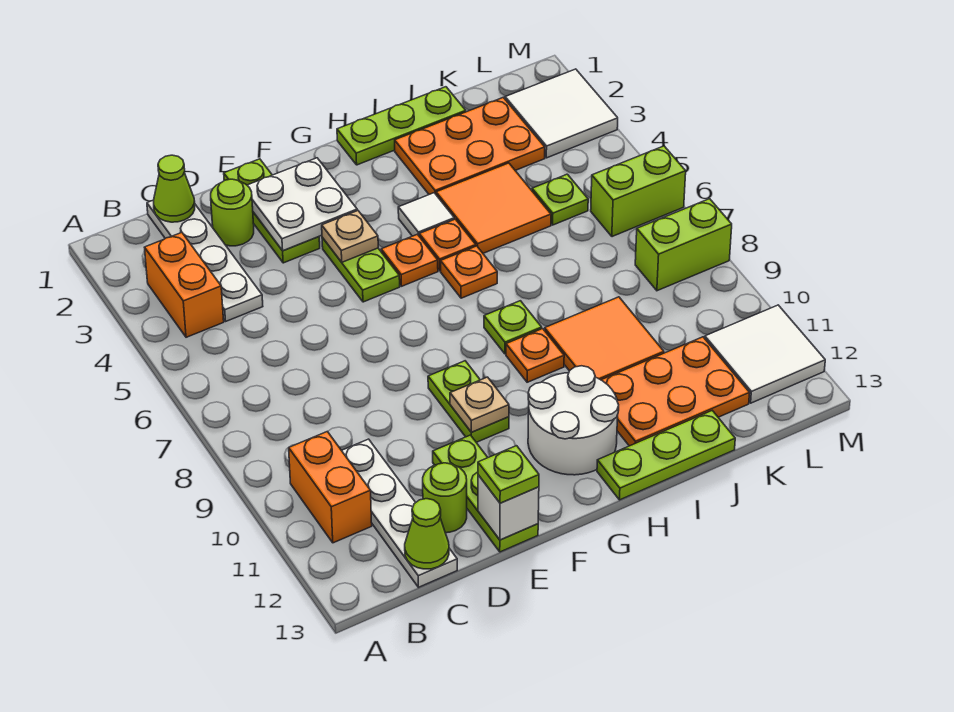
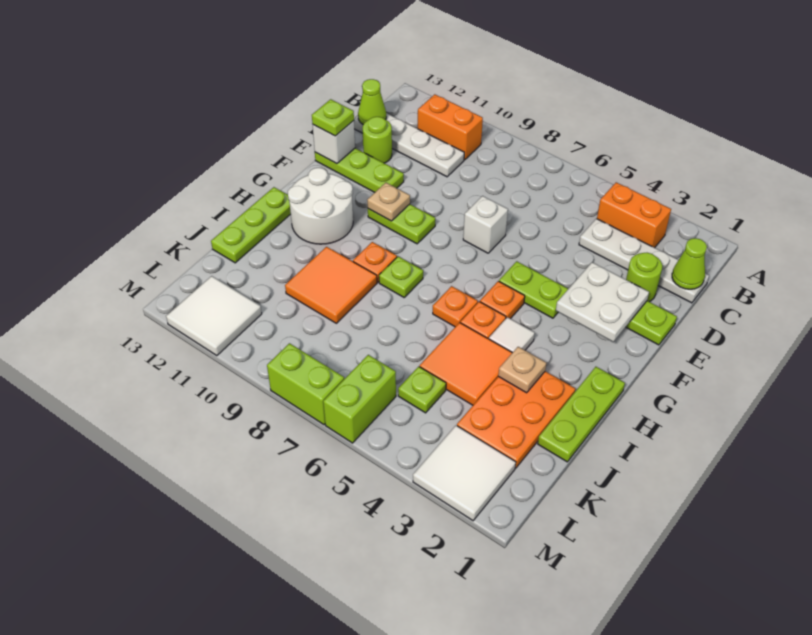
none -> white brick E7 level 1
tan plate F4 level 2 -> tan plate I3 level 2
orange plate I11:K12 level 1 -> none
lime brick L8:M8 level 1 -> lime brick M7:M8 level 1

